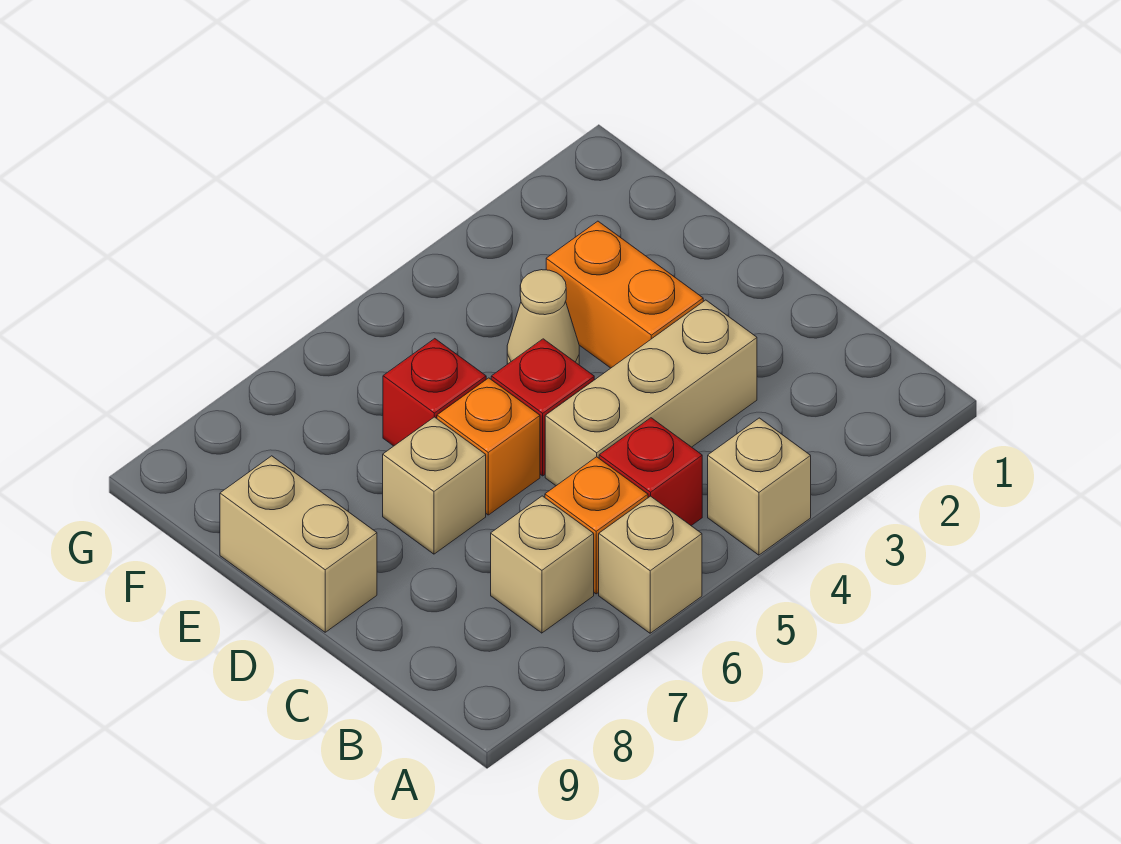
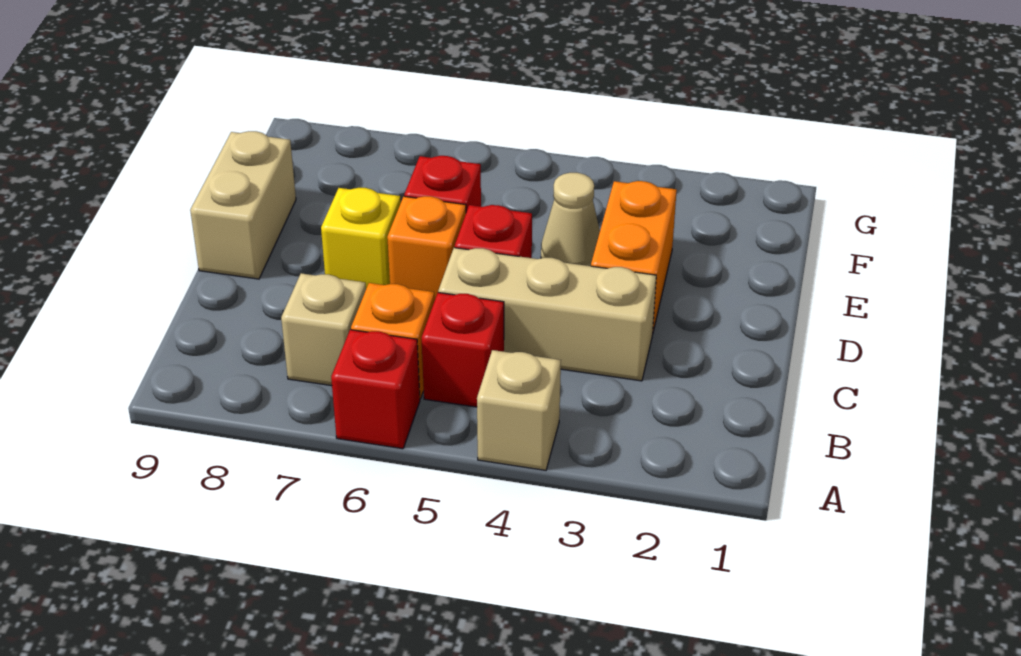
tan brick A6 level 1 -> red brick A6 level 1
tan brick D7 level 1 -> yellow brick D7 level 1

